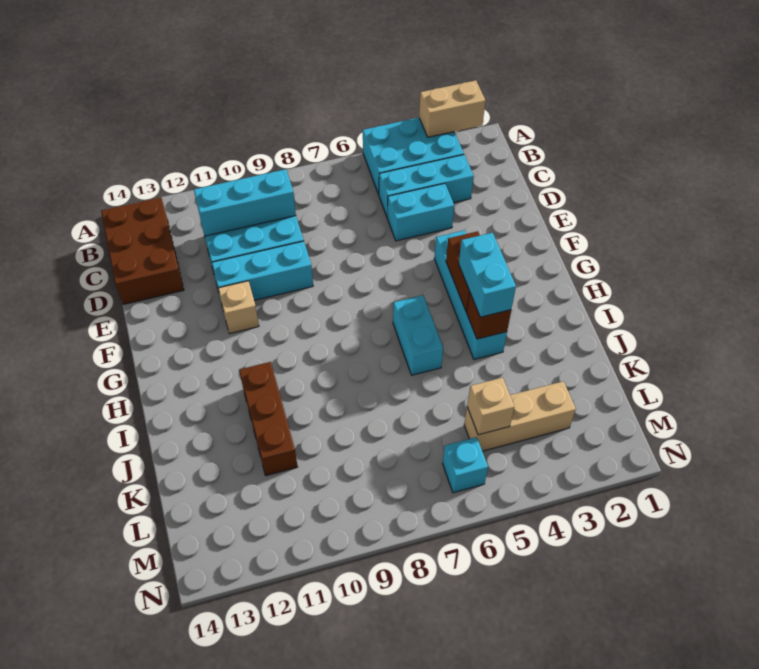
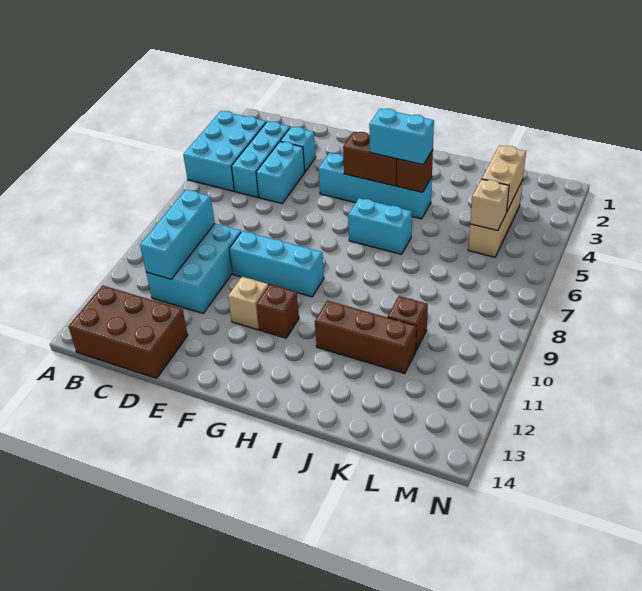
tan brick A2:A3 level 2 -> tan brick L3:L4 level 2
cyan brick E9:E11 level 1 -> cyan brick E9:G9 level 1
none -> brown brick G11 level 1
none -> brown brick K10 level 1
cyan brick M6 level 1 -> cyan brick D3 level 1

